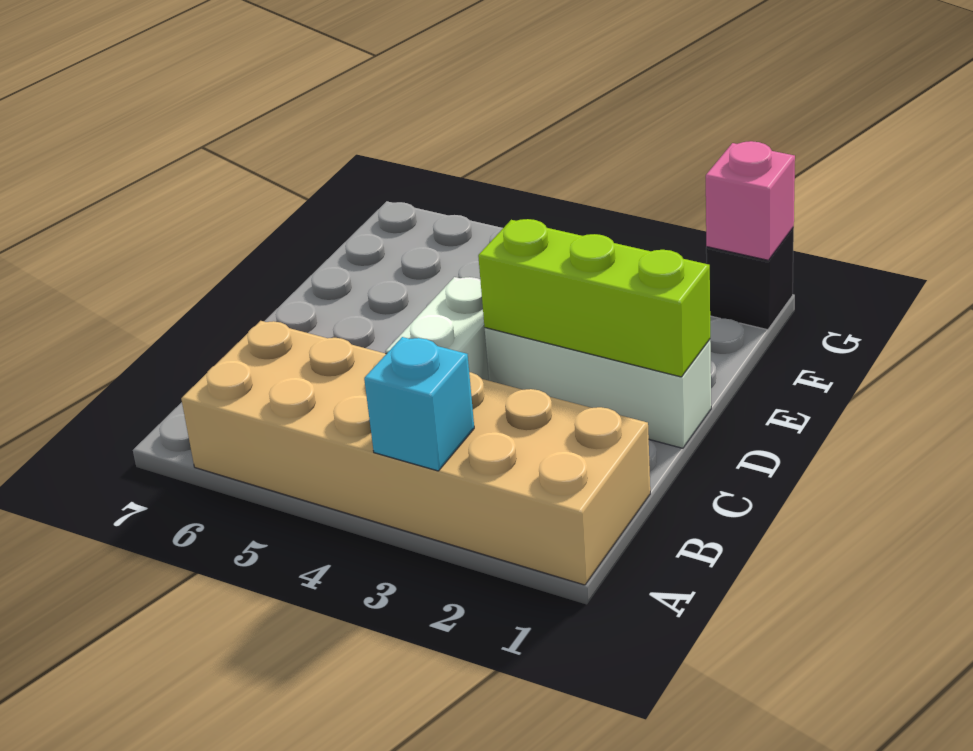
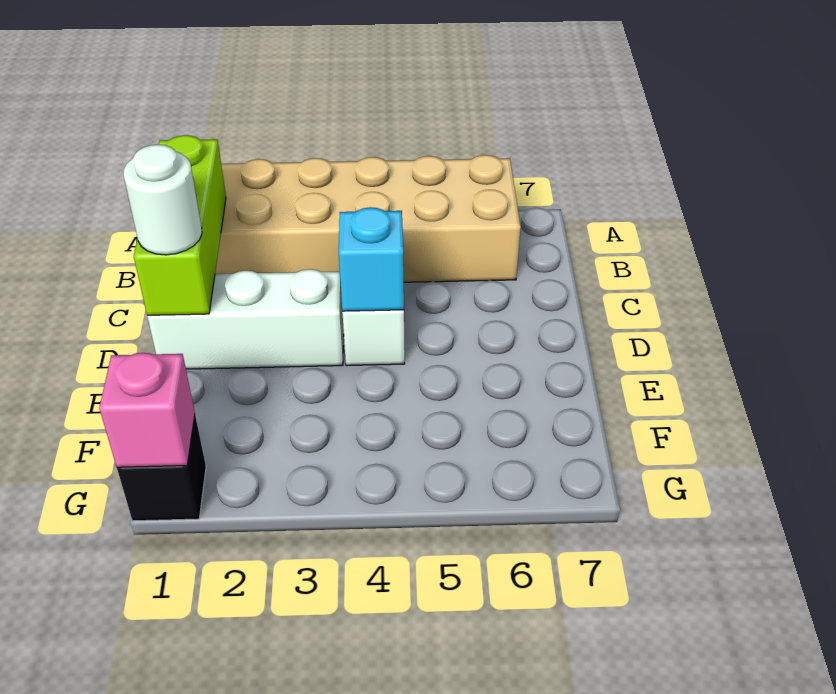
cyan brick A3 level 2 -> cyan brick D4 level 2
lime brick D1:D3 level 2 -> lime brick B1:D1 level 2
none -> white round brick D1 level 3

